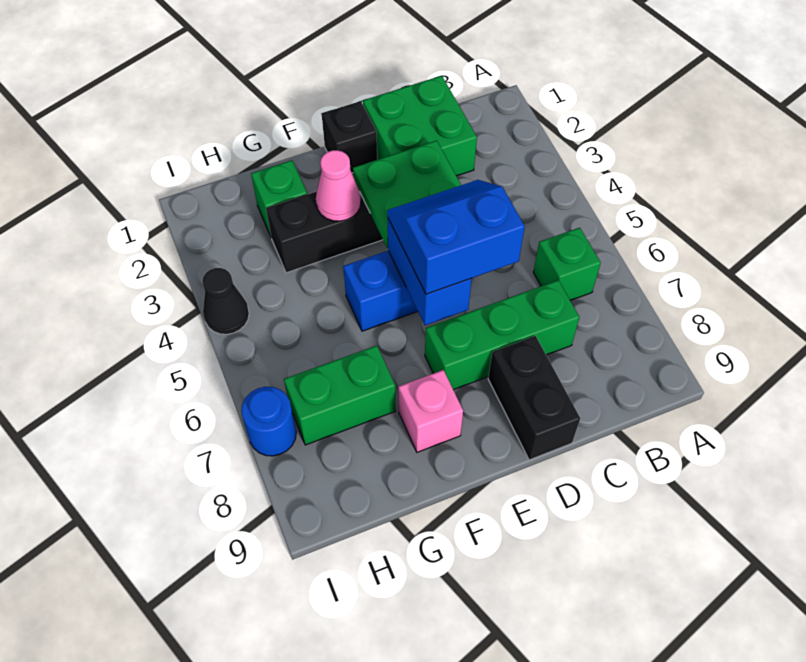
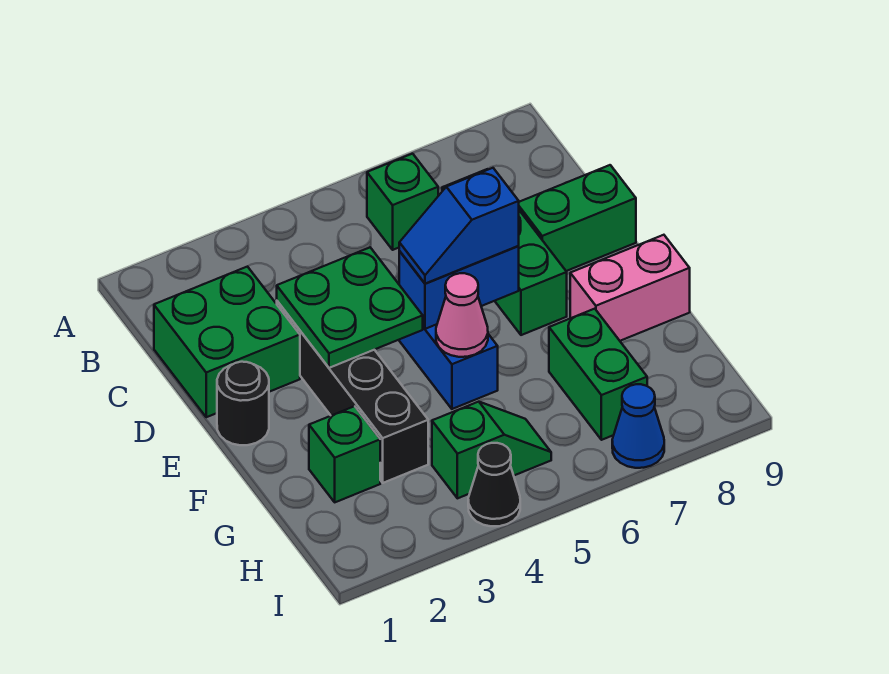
blue slope D5:E6 level 3 top 6 -> blue slope E5:E6 level 3 top 6
black brick D8:D9 level 1 -> green brick D8:D9 level 1
black brick E1 level 1 -> black round brick E1 level 1
pink cone F3 level 2 -> pink cone F5 level 2
pink brick F8 level 1 -> pink brick F8:F9 level 1
none -> green slope H4:H5 level 1 top 4
blue round brick I7 level 1 -> blue cone I7 level 1

